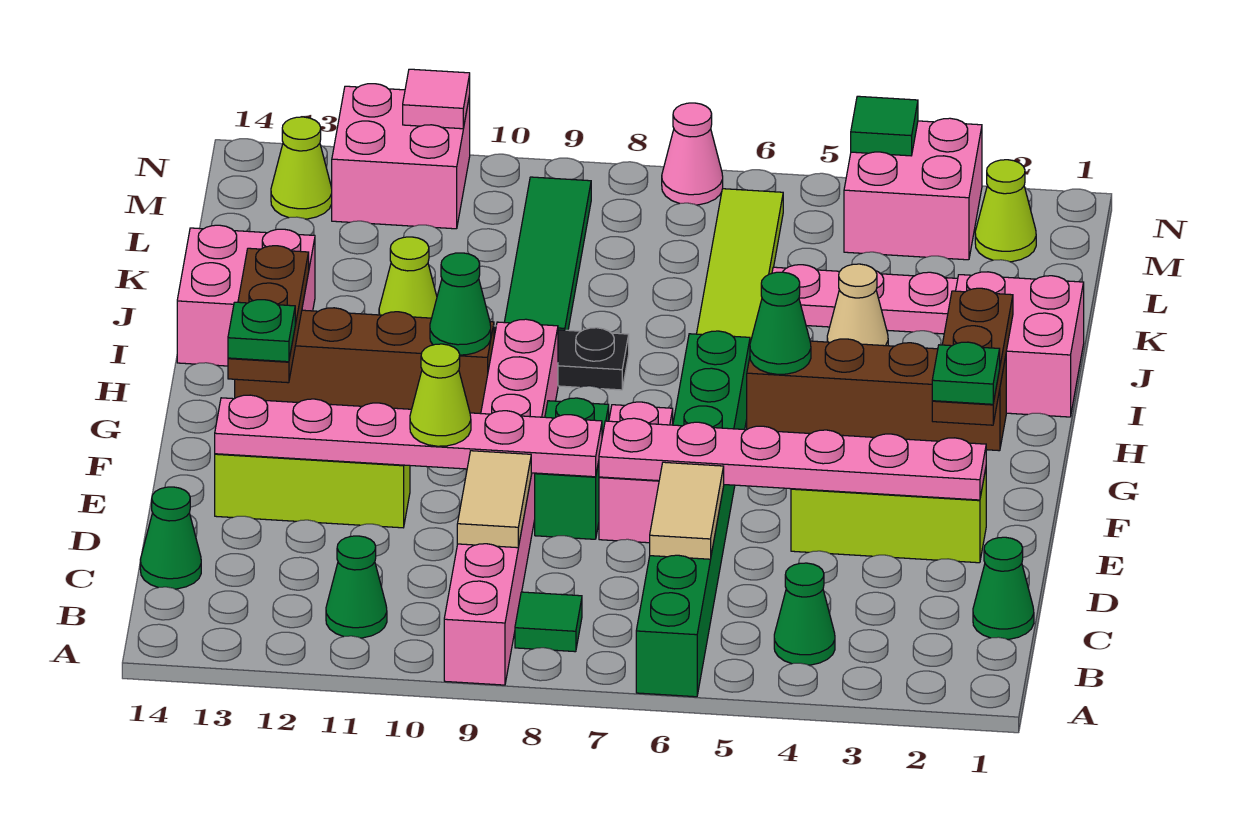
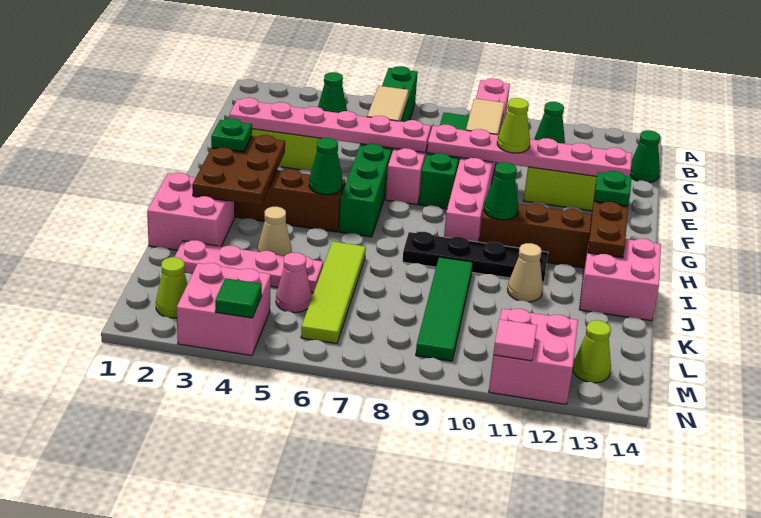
green cone C1 level 1 -> none
brown plate G2:I2 level 2 -> brown plate G2:I3 level 2
lime cone J11 level 1 -> tan cone J11 level 1
pink cone N7 level 1 -> pink cone L5 level 1

